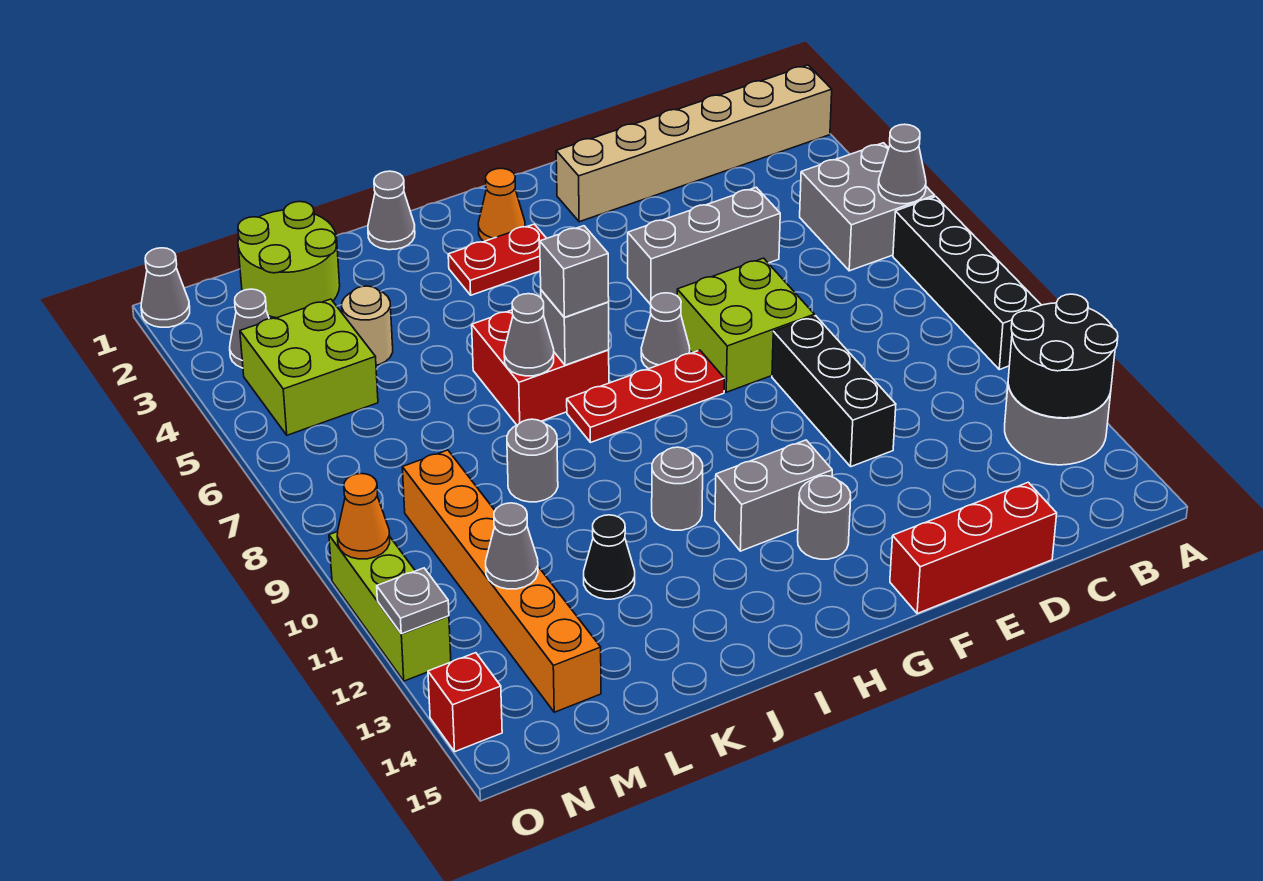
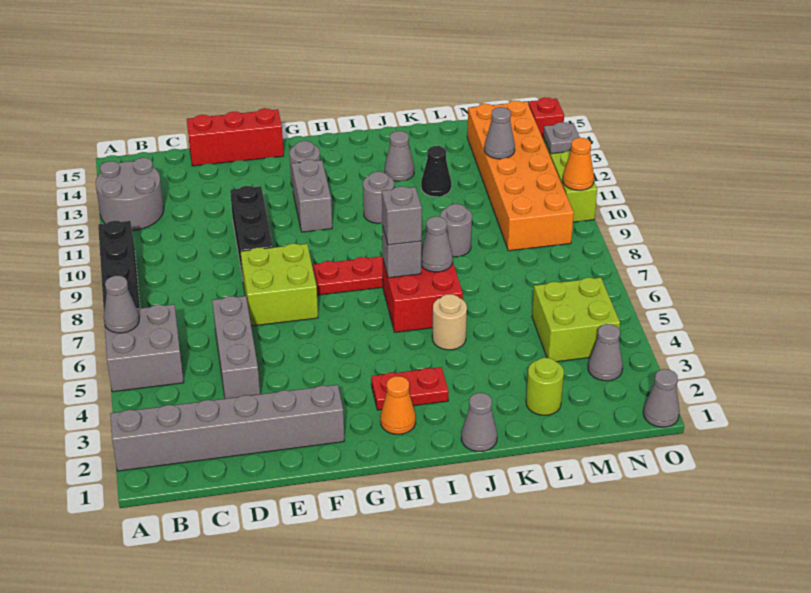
tan brick A2:F2 level 1 -> grey brick A2:F2 level 1
black round brick A12:B13 level 2 -> none
grey brick D5:F5 level 1 -> grey brick D4:D6 level 1
grey cone G7 level 1 -> grey cone J13 level 1
grey brick G12:H12 level 1 -> grey brick G11:G12 level 1
lime round brick L1:M2 level 1 -> lime round brick L2 level 1
tan round brick L4 level 1 -> tan round brick J5 level 1
orange brick M9:M14 level 1 -> orange brick M9:N14 level 1

